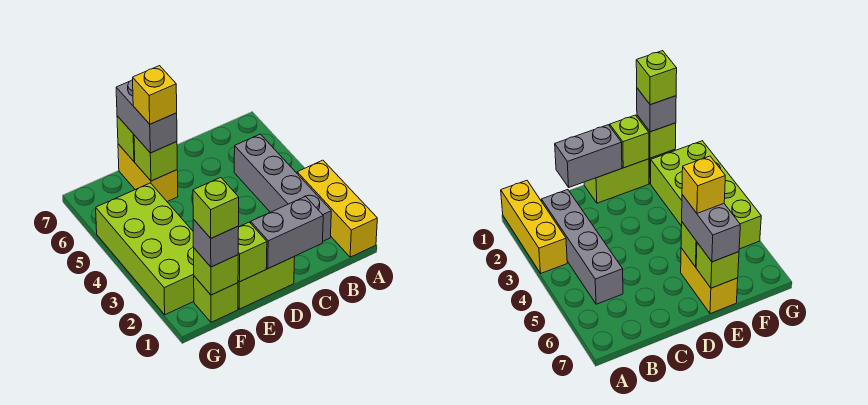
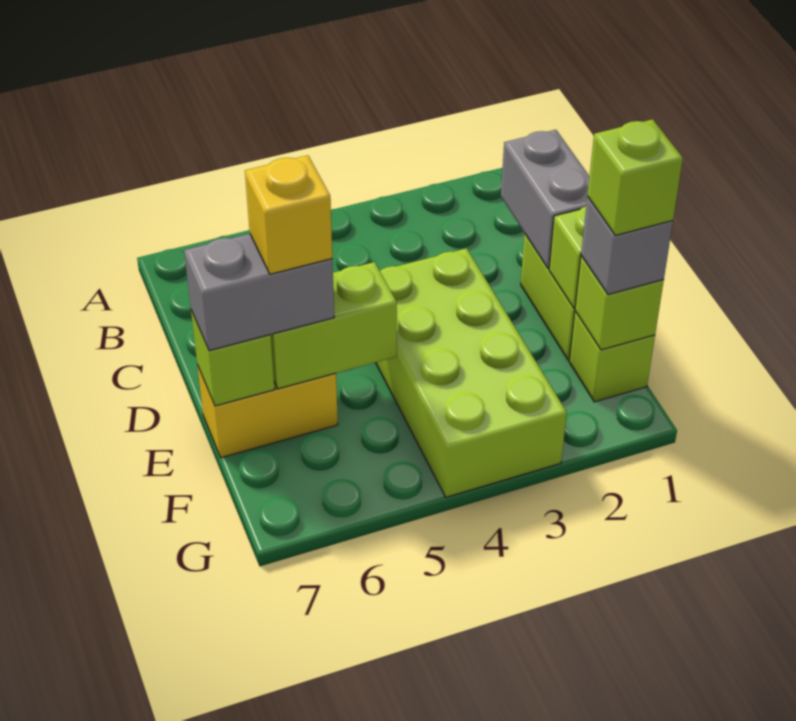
yellow brick A1:A3 level 1 -> none
grey brick B2:B5 level 1 -> none
lime brick E6 level 2 -> lime brick E5:E6 level 2
lime brick F2:G5 level 1 -> lime brick D3:G4 level 1

